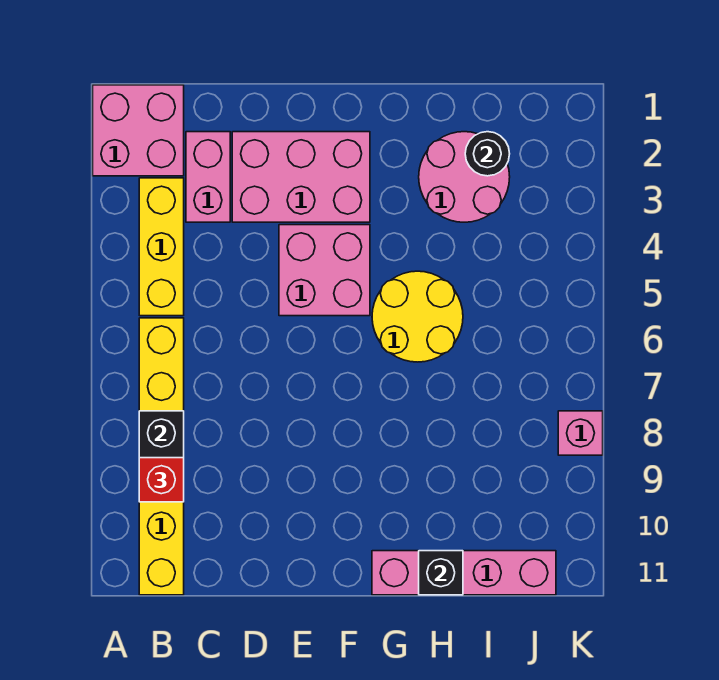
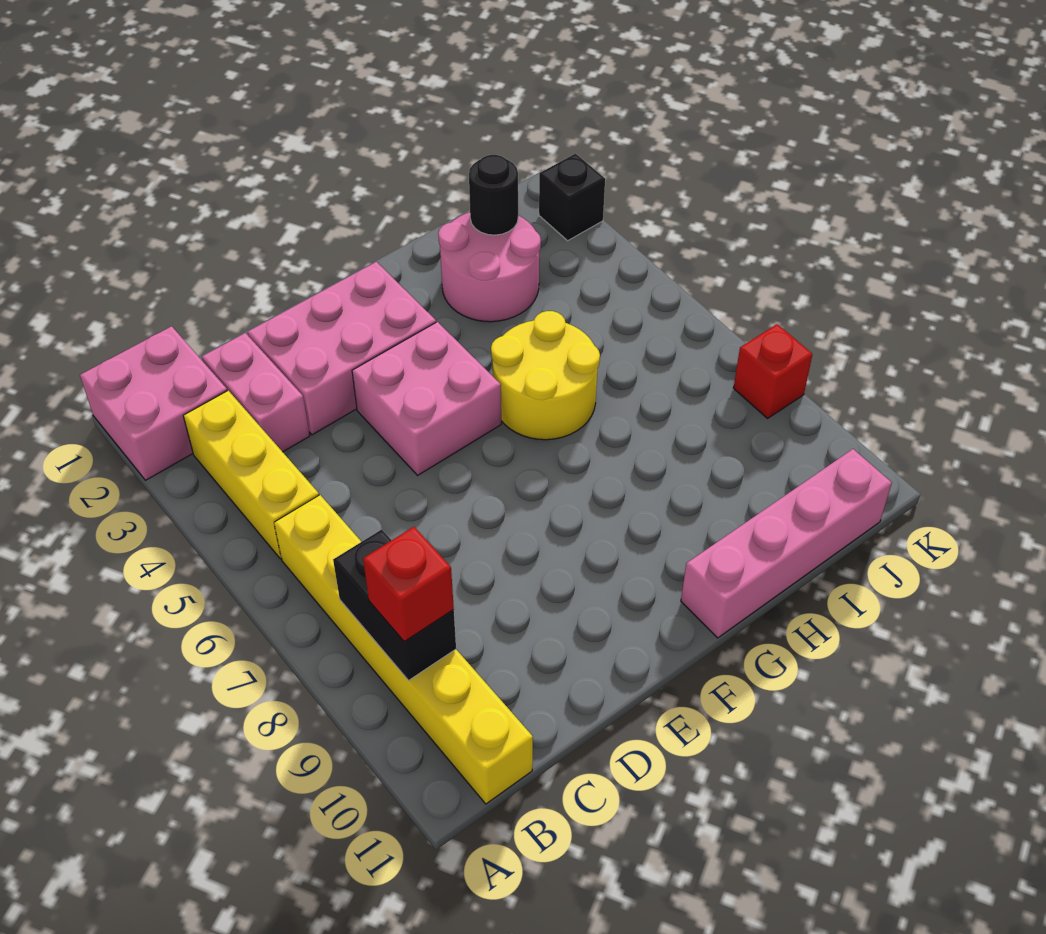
black brick H11 level 2 -> black brick K2 level 1
pink brick K8 level 1 -> red brick K8 level 1

